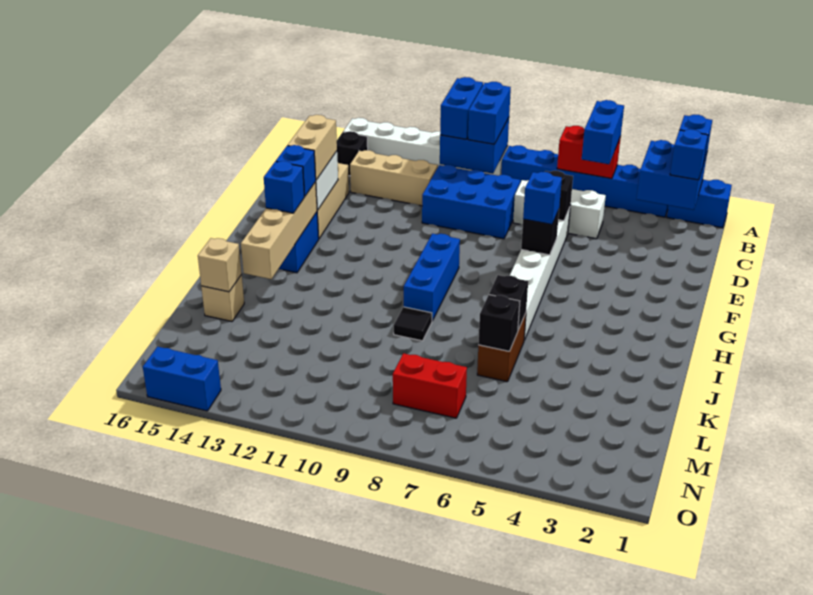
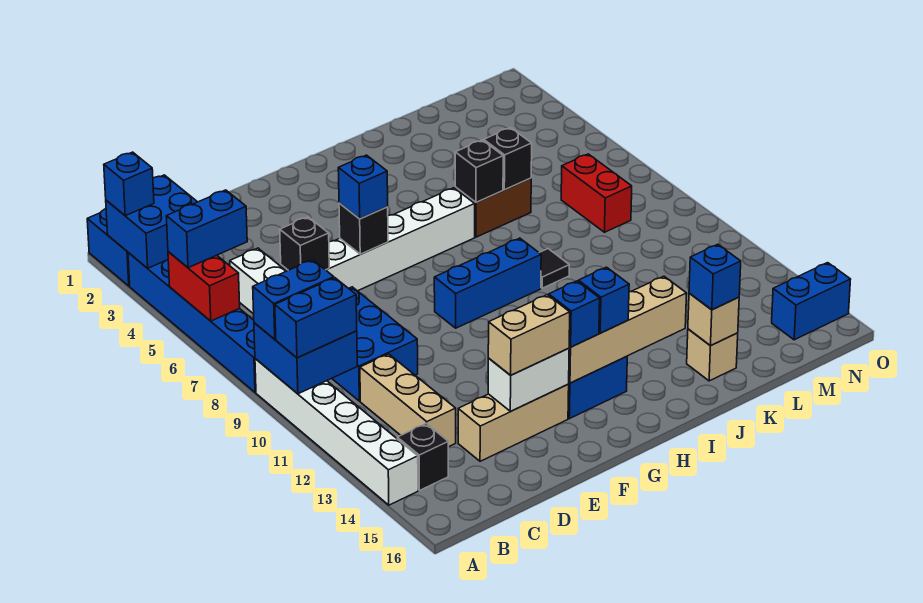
blue brick B2 level 3 -> blue brick K15 level 3
blue brick O14:O15 level 1 -> blue brick N15:O15 level 1

